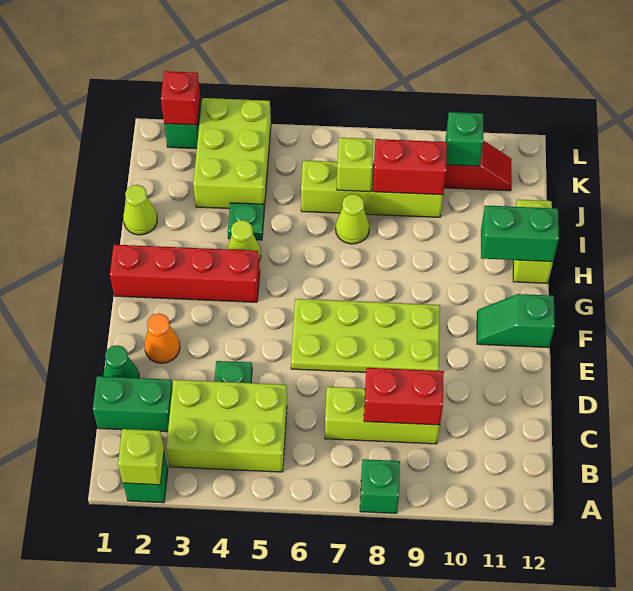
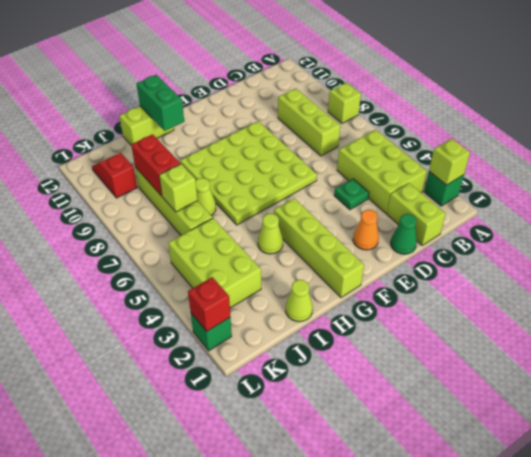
green brick A8 level 1 -> lime brick A8 level 1
green brick C1:C2 level 1 -> lime brick C1:C2 level 1
red brick C8:C9 level 2 -> none
lime plate E6:F9 level 1 -> lime plate E6:H9 level 1
green slope F11:F12 level 1 top 12 -> none
red brick G1:G4 level 1 -> lime brick G1:G4 level 1
green plate I4 level 1 -> none
lime brick J3:L4 level 1 -> lime brick J3:K5 level 1
green brick K10 level 2 -> none

